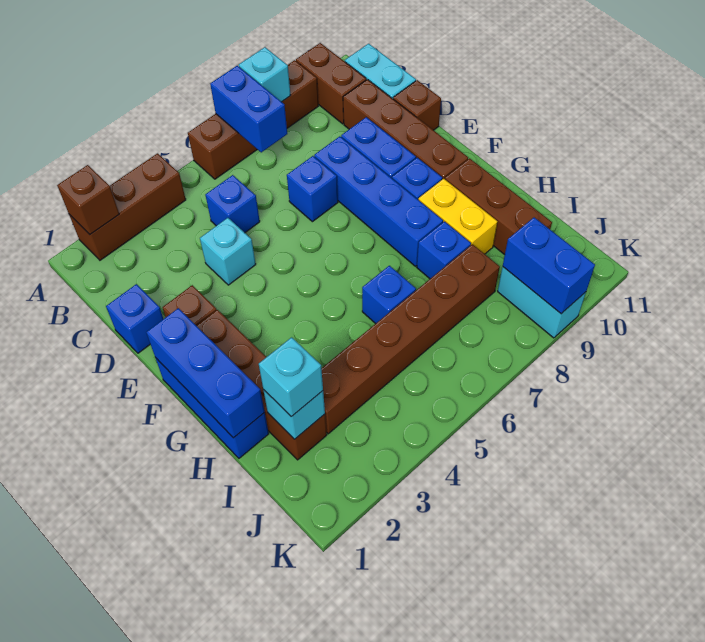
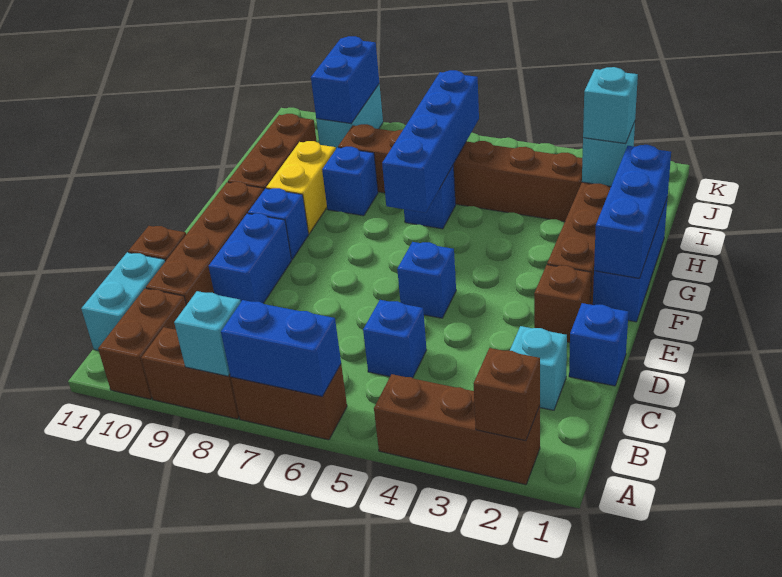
blue brick A7:B7 level 2 -> blue brick A6:A7 level 2
cyan brick D4 level 1 -> cyan brick C2 level 1
blue brick D7 level 1 -> blue brick E5 level 1
blue brick D8:G8 level 1 -> blue brick G6:J6 level 2

